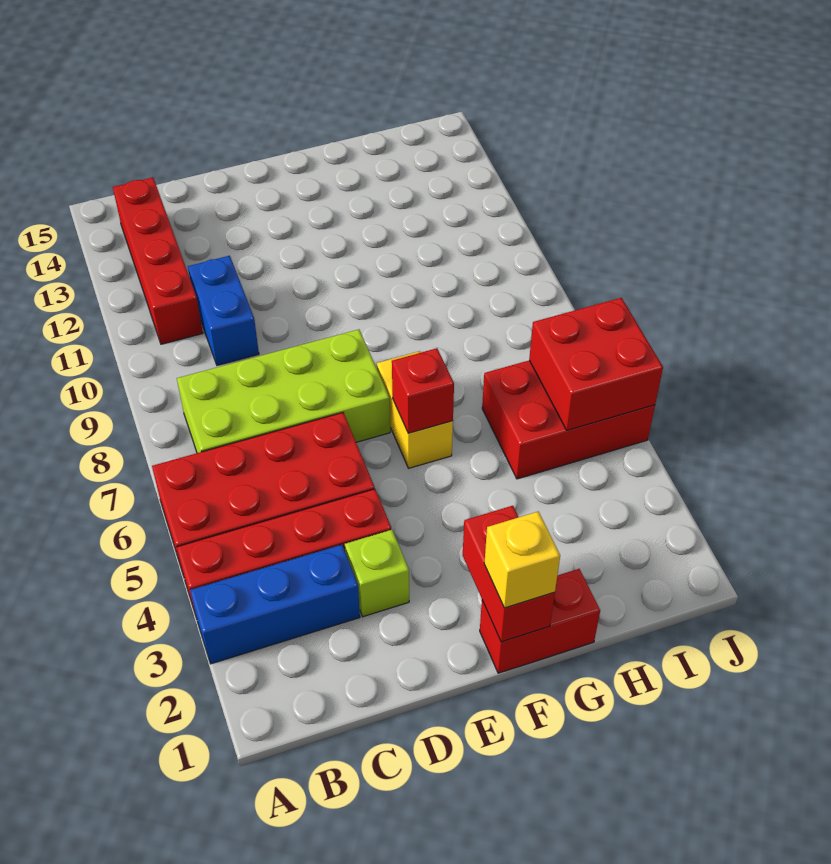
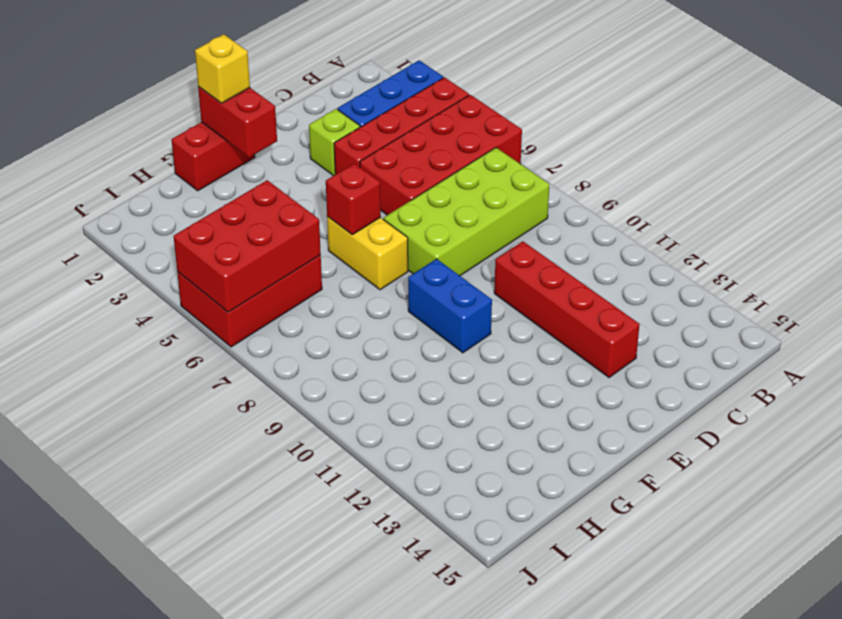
red brick B11:B14 level 1 -> red brick D10:D13 level 1
blue brick C10:C11 level 1 -> blue brick F9:F10 level 1
red brick I5:J6 level 2 -> red brick H5:J6 level 2

